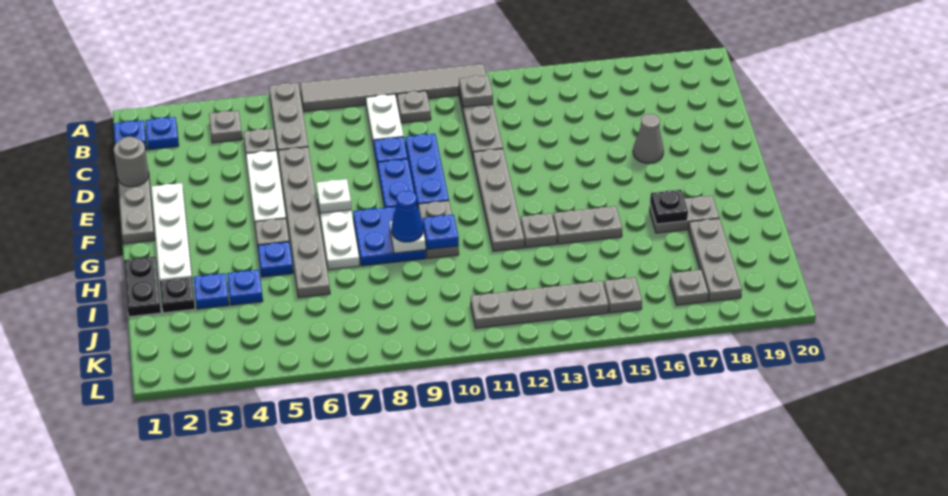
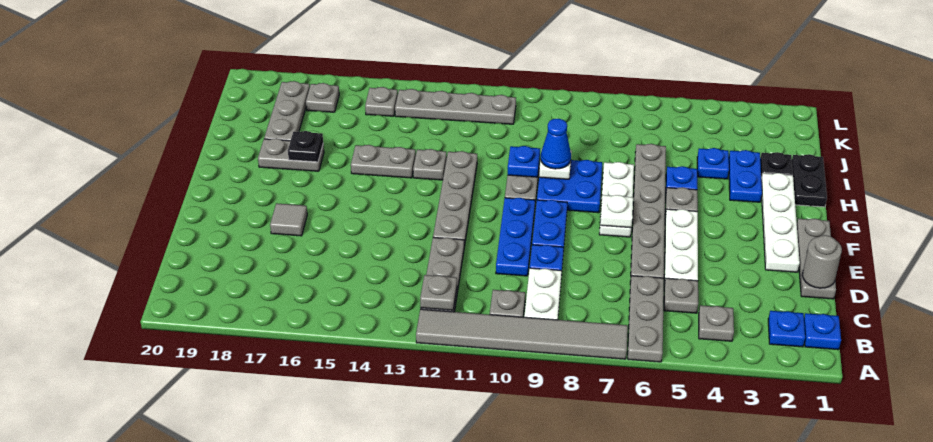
grey cone E17 level 1 -> grey tile E17 level 1
blue plate I3 level 1 -> blue plate H3:I3 level 1

